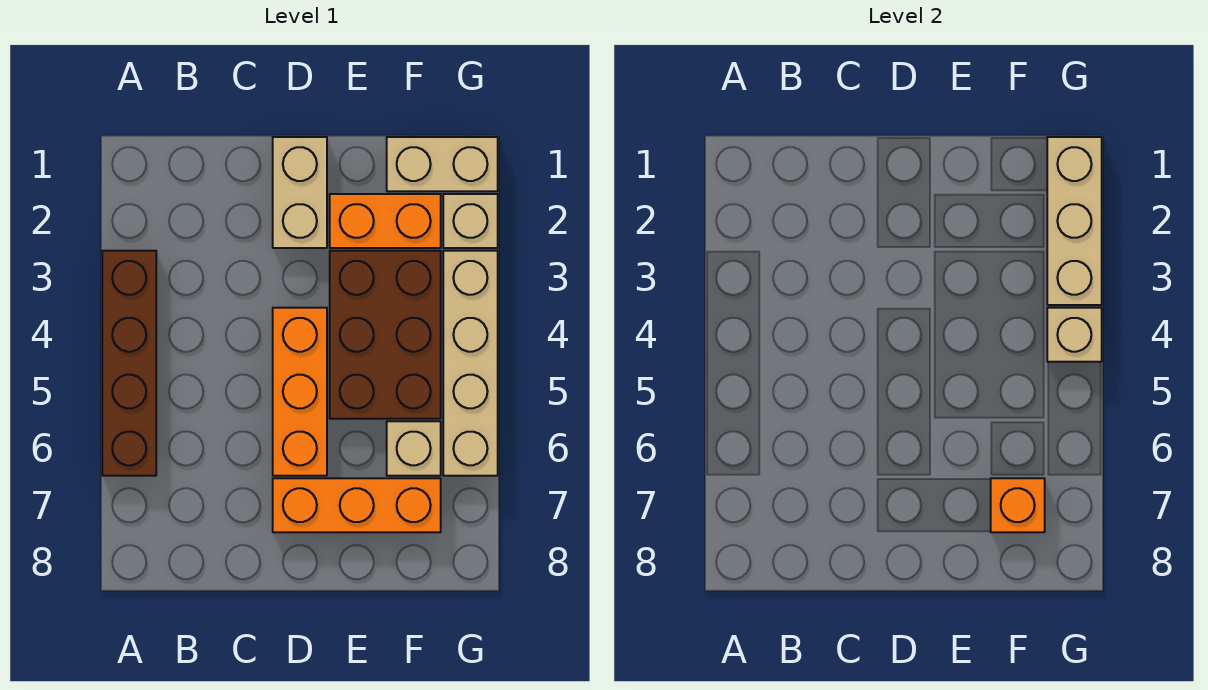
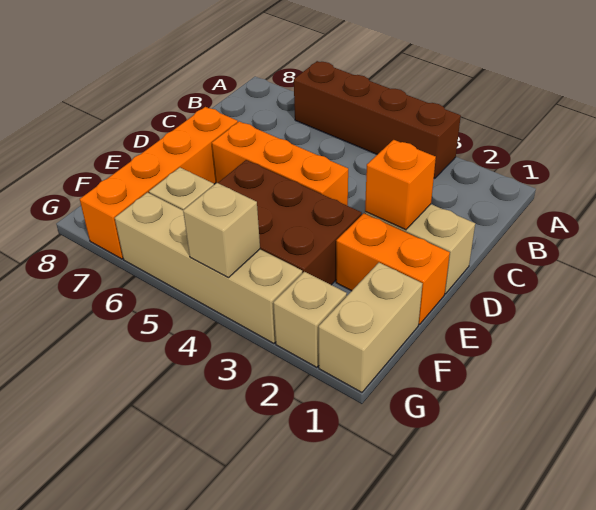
orange brick D7:F7 level 1 -> orange brick D7:G7 level 1
orange brick E2:F2 level 1 -> orange brick E1:E2 level 1
orange brick F7 level 2 -> orange brick D2 level 2
tan brick G1:G3 level 2 -> none

